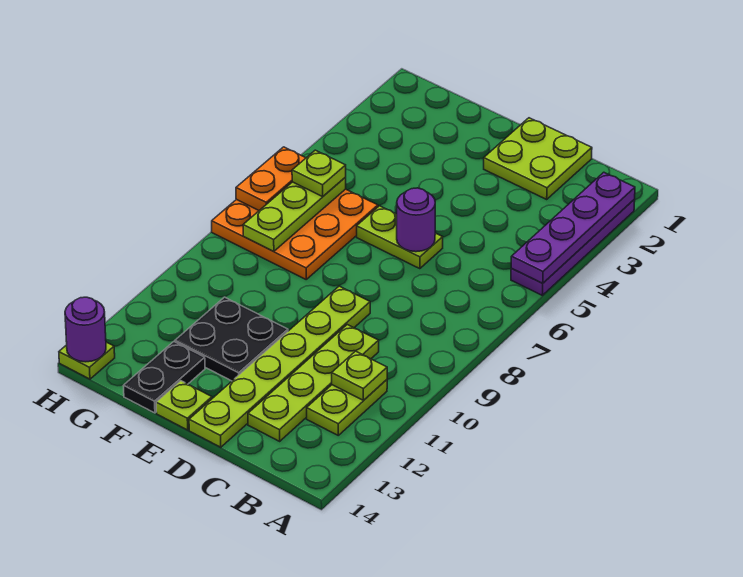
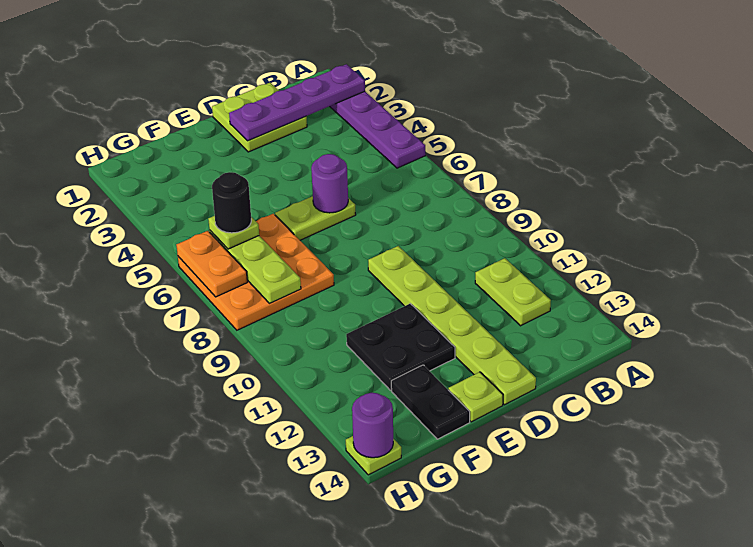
purple plate A2:A5 level 2 -> purple plate A2:D2 level 2
lime plate B11 level 2 -> none
lime plate C10:C13 level 1 -> none
none -> black round brick G6 level 4

